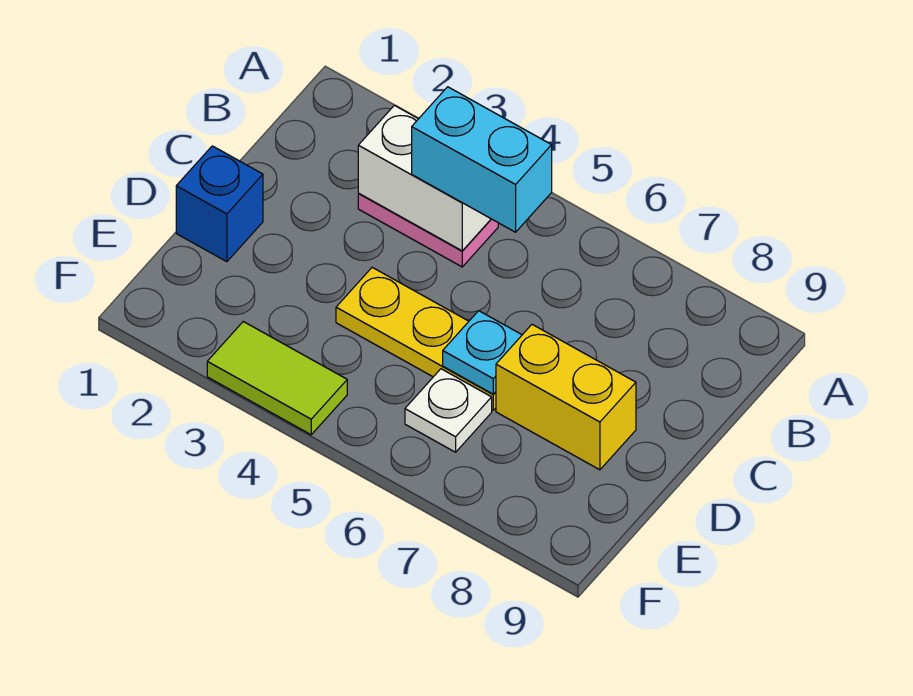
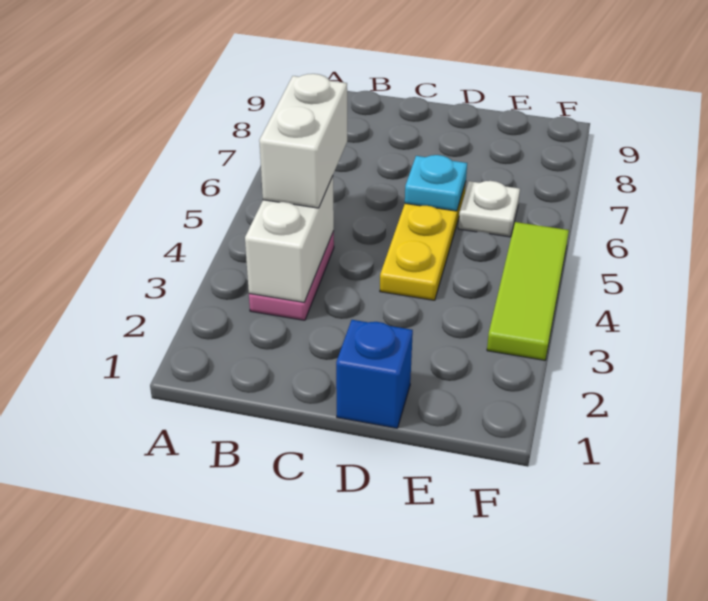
cyan brick B4:B5 level 3 -> white brick B4:B5 level 3
yellow brick D7:D8 level 1 -> none
lime tile F3:F4 level 1 -> lime tile F3:F5 level 1

